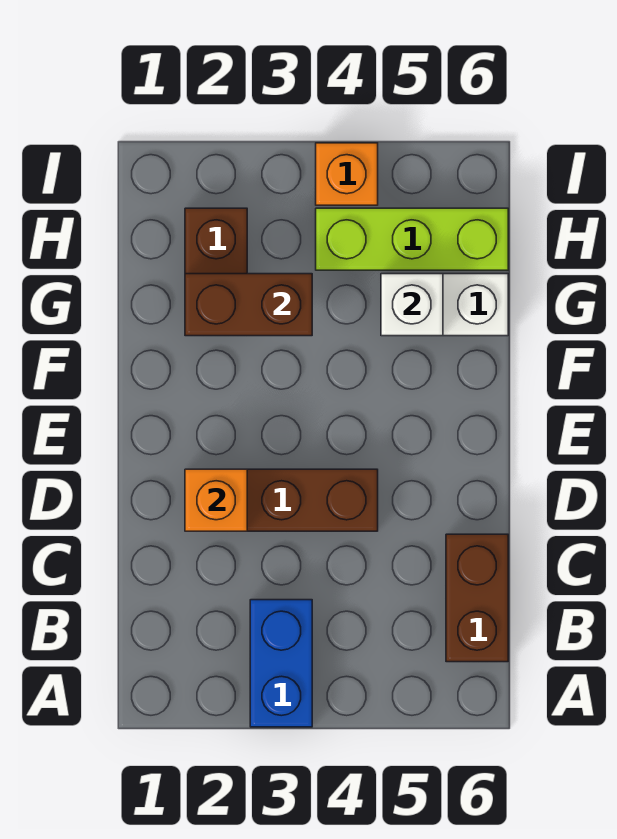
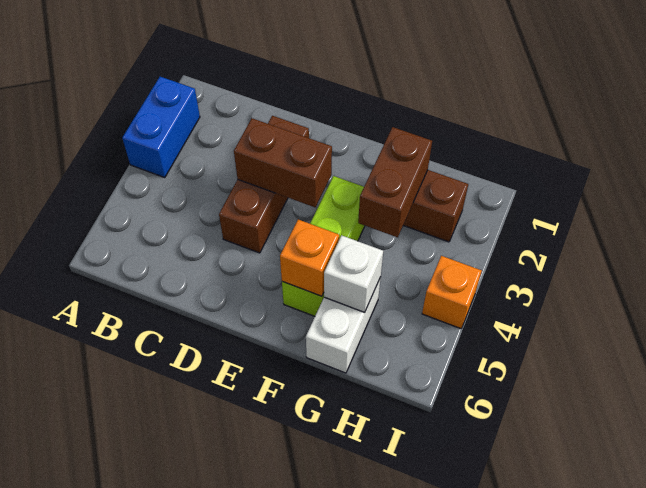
blue brick A3:B3 level 1 -> blue brick A2:A3 level 1
brown brick B6:C6 level 1 -> brown brick D3:E3 level 2
orange brick D2 level 2 -> orange brick F5 level 2
lime brick H4:H6 level 1 -> lime brick F3:F5 level 1

